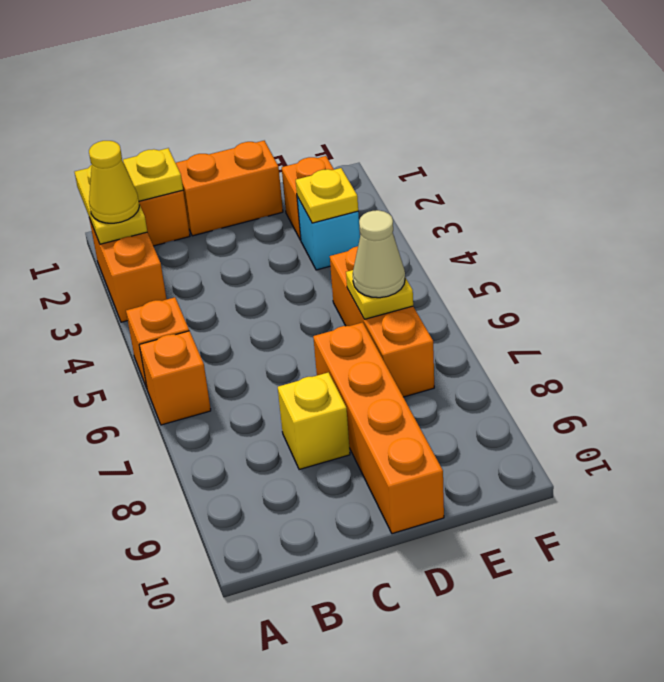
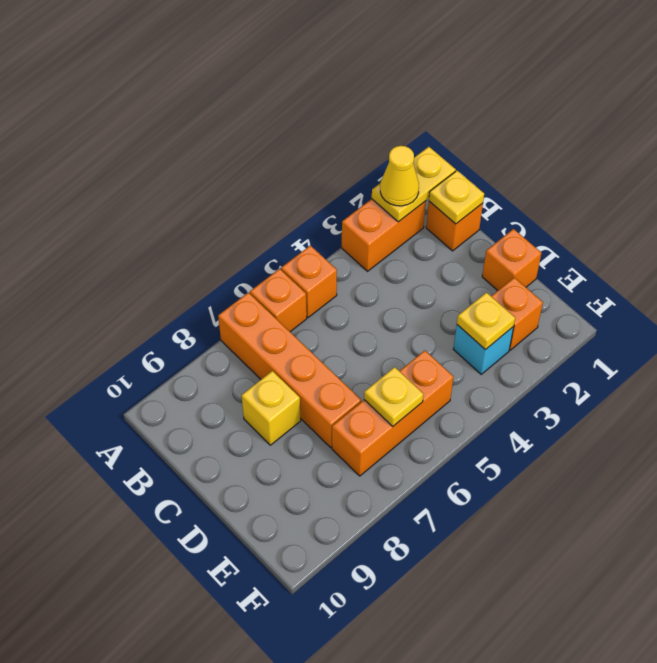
orange brick C1:D1 level 1 -> orange brick D1 level 1
orange brick D7:D10 level 1 -> orange brick A7:D7 level 1
tan cone E6 level 3 -> none

